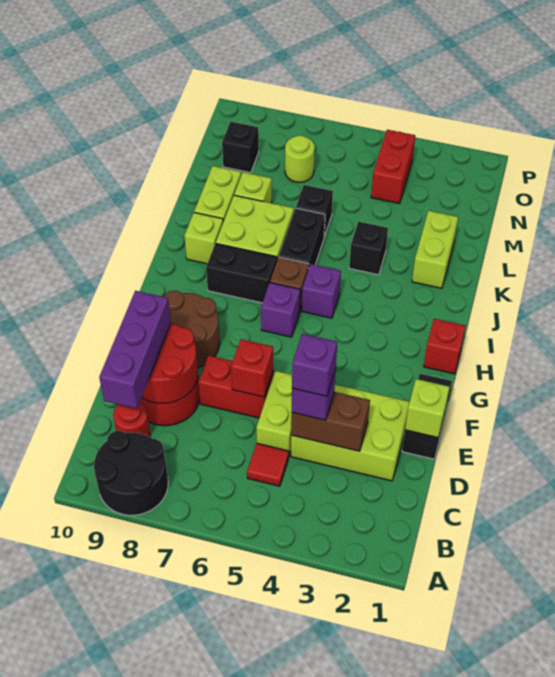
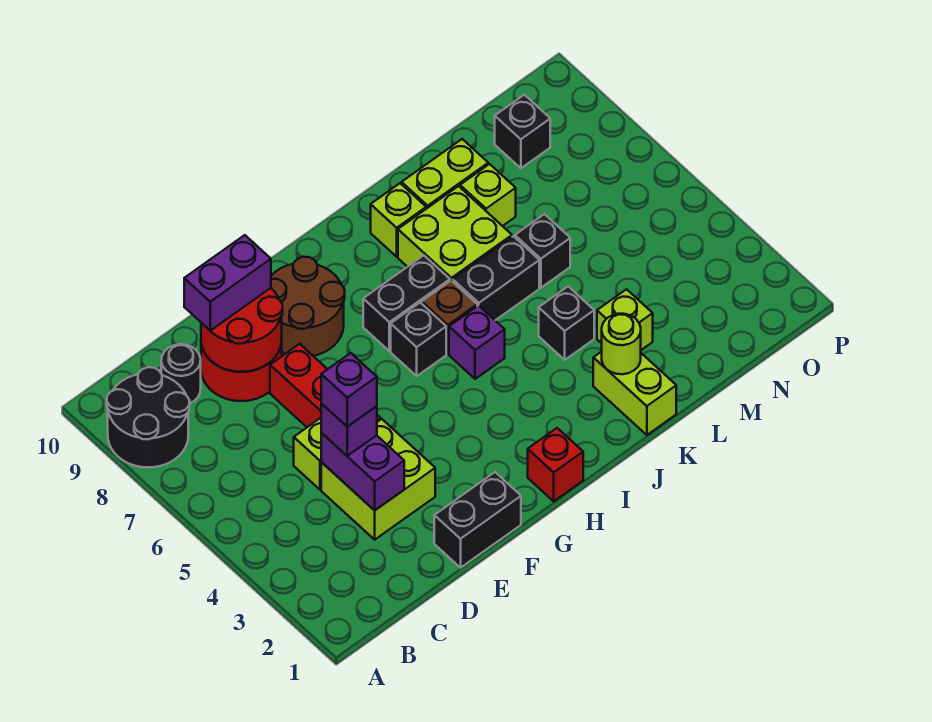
red tile C5 level 1 -> none
red round brick C9 level 1 -> black round brick C9 level 1
purple brick C9:E9 level 3 -> purple brick D9:E9 level 3
lime brick D2:E4 level 1 -> lime brick D3:E4 level 1
brown brick D3:D4 level 2 -> purple brick D3:D4 level 2
lime brick E1 level 2 -> lime brick L3 level 1
red brick E6 level 2 -> none
purple brick H6 level 1 -> black brick H6 level 1
black brick I7:I8 level 1 -> black brick H7:I7 level 1
lime brick K2:L2 level 1 -> lime brick K1:K2 level 1
red brick N4:O4 level 1 -> none
lime round brick N7 level 1 -> lime round brick K2 level 2

